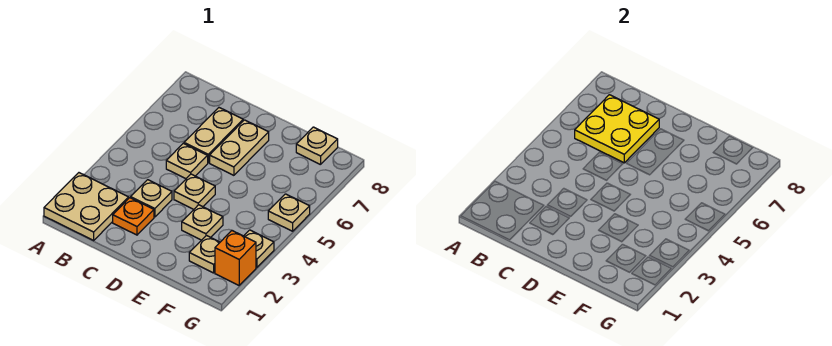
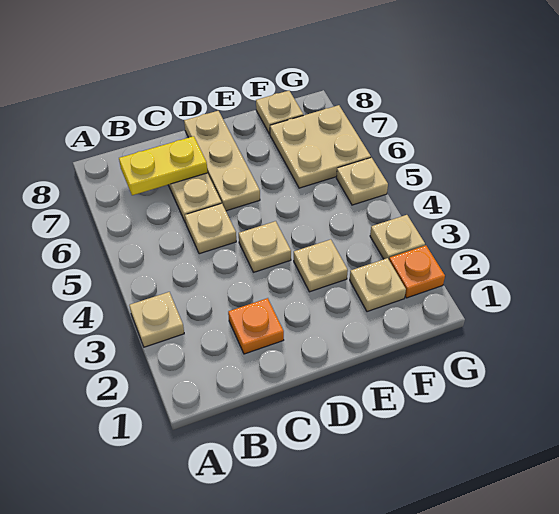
tan plate A1:B2 level 1 -> tan plate F6:G7 level 1
yellow plate B6:C7 level 2 -> yellow plate B7:C7 level 2
tan plate C3 level 1 -> tan plate A3 level 1
tan plate D6:D7 level 1 -> tan plate D6:D8 level 1
orange brick G2 level 1 -> orange plate G2 level 1

